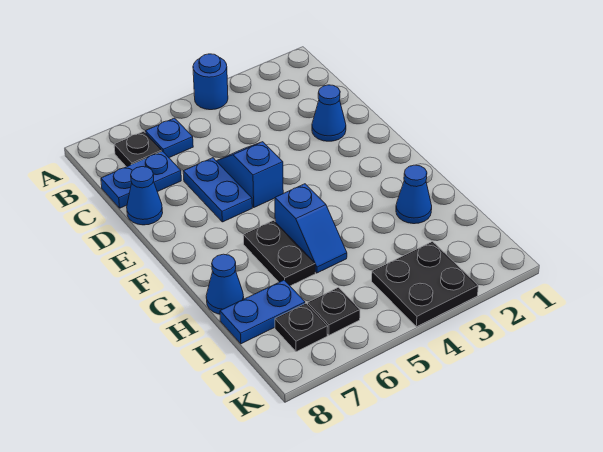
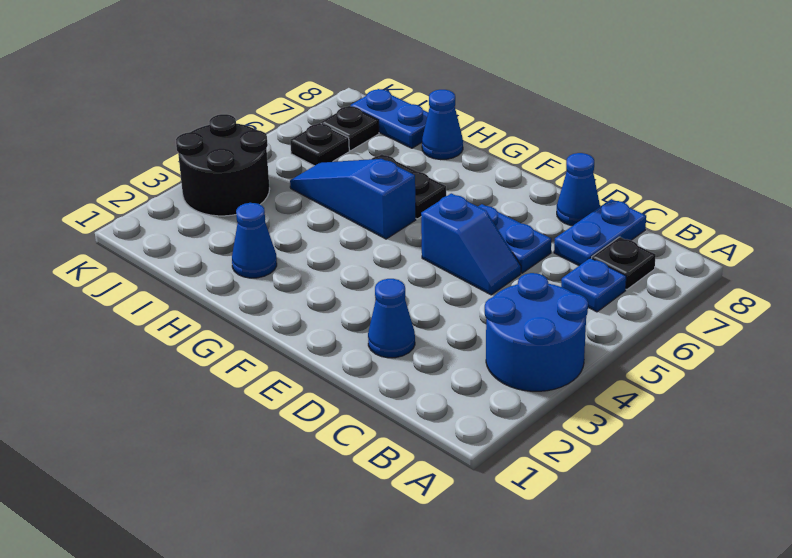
blue round brick A4 level 1 -> blue round brick A3:B4 level 1
blue slope G5:H5 level 1 top G -> blue slope G5:I5 level 1 top G
blue plate I7:I8 level 1 -> blue plate I8:J8 level 1
black plate J3:K4 level 1 -> black round brick J3:K4 level 1

